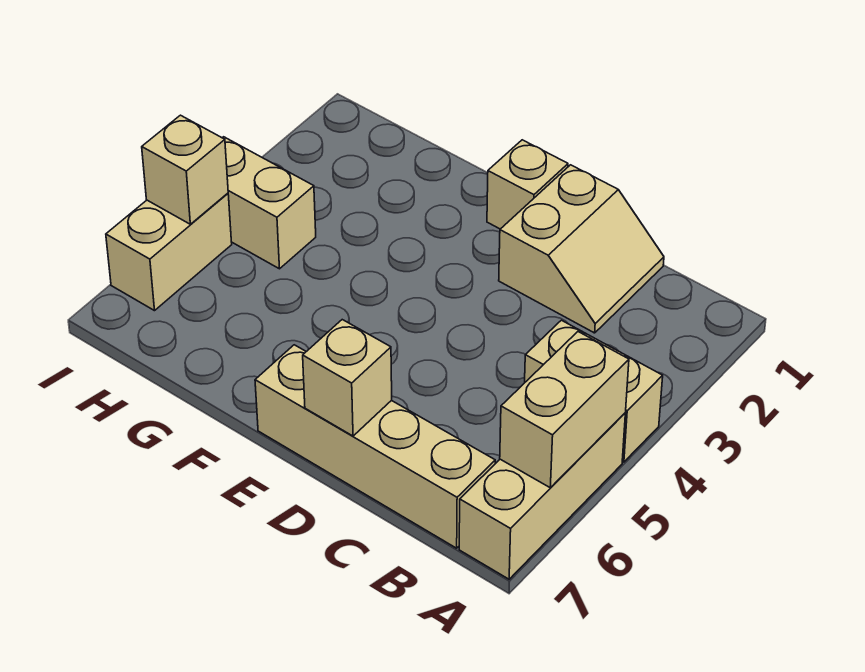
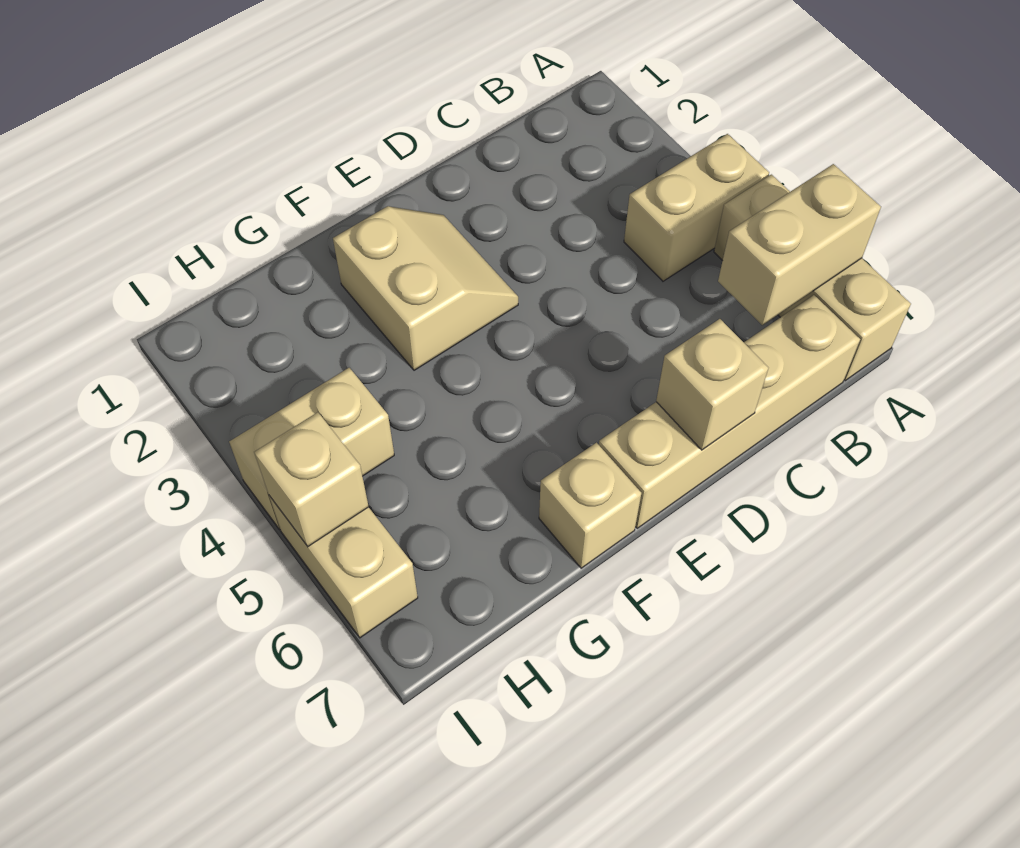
tan brick A5:A6 level 2 -> tan brick A6:B6 level 2
tan slope C1:D2 level 1 top D -> tan slope E2:F3 level 1 top F
tan brick E1 level 1 -> tan brick F7 level 1

